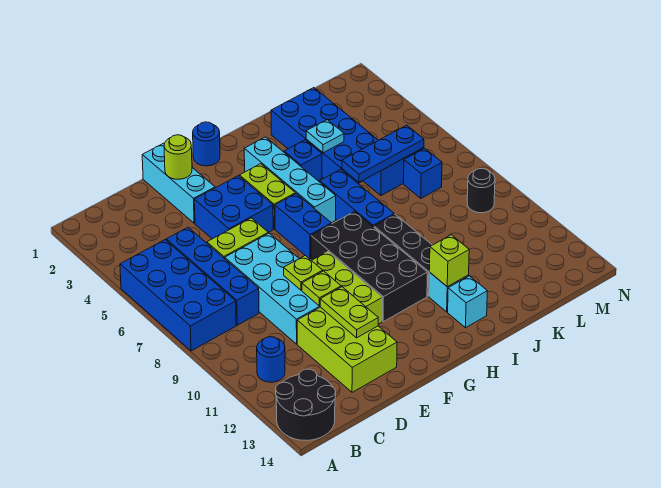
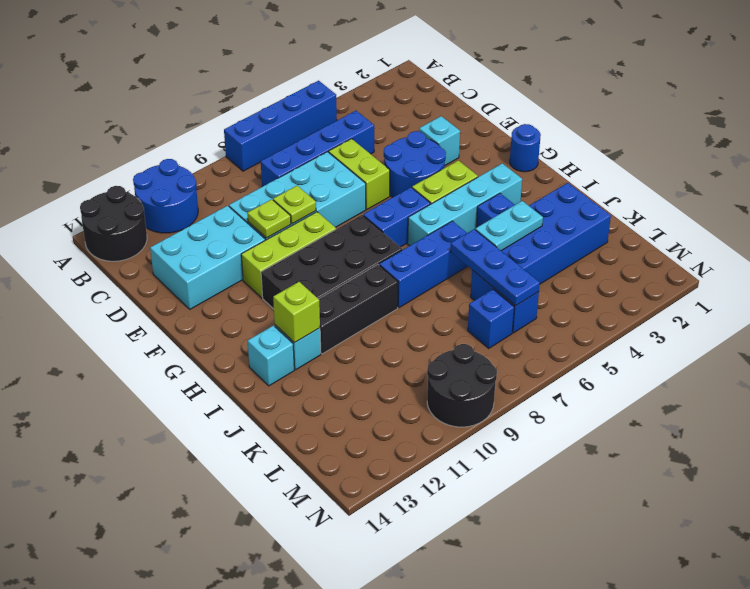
blue brick A5:B8 level 1 -> blue brick A5:A8 level 1
blue round brick B11 level 1 -> blue round brick A11:B12 level 1
lime brick D11:E13 level 1 -> cyan brick D11:E13 level 1
cyan brick E1:E3 level 1 -> cyan brick E3 level 1
lime round brick E2 level 2 -> none
blue brick E4:F5 level 1 -> blue round brick E4:F5 level 1
lime plate E11:E12 level 2 -> none
cyan plate J4 level 2 -> cyan plate J4:J5 level 2
black round brick M9 level 1 -> black round brick M9:N10 level 1

